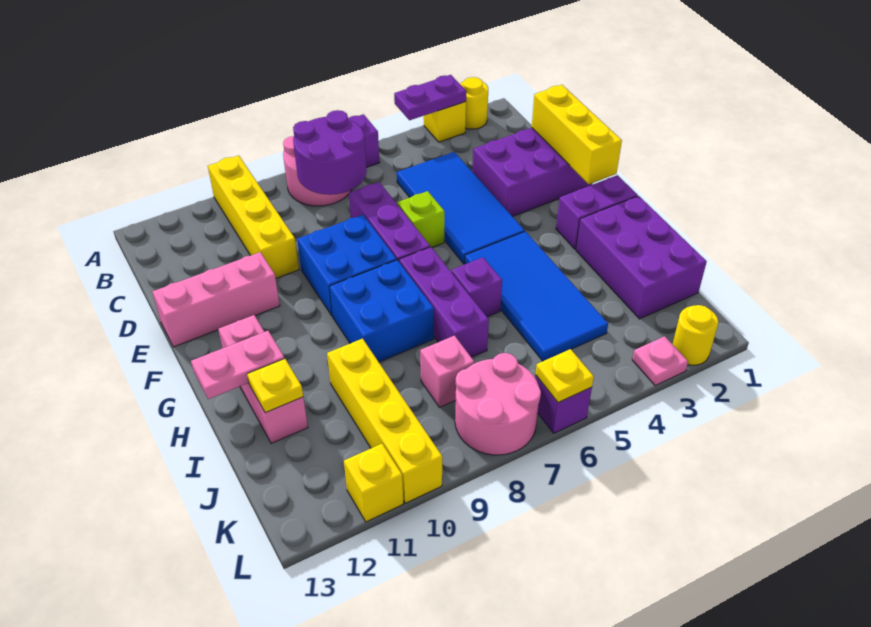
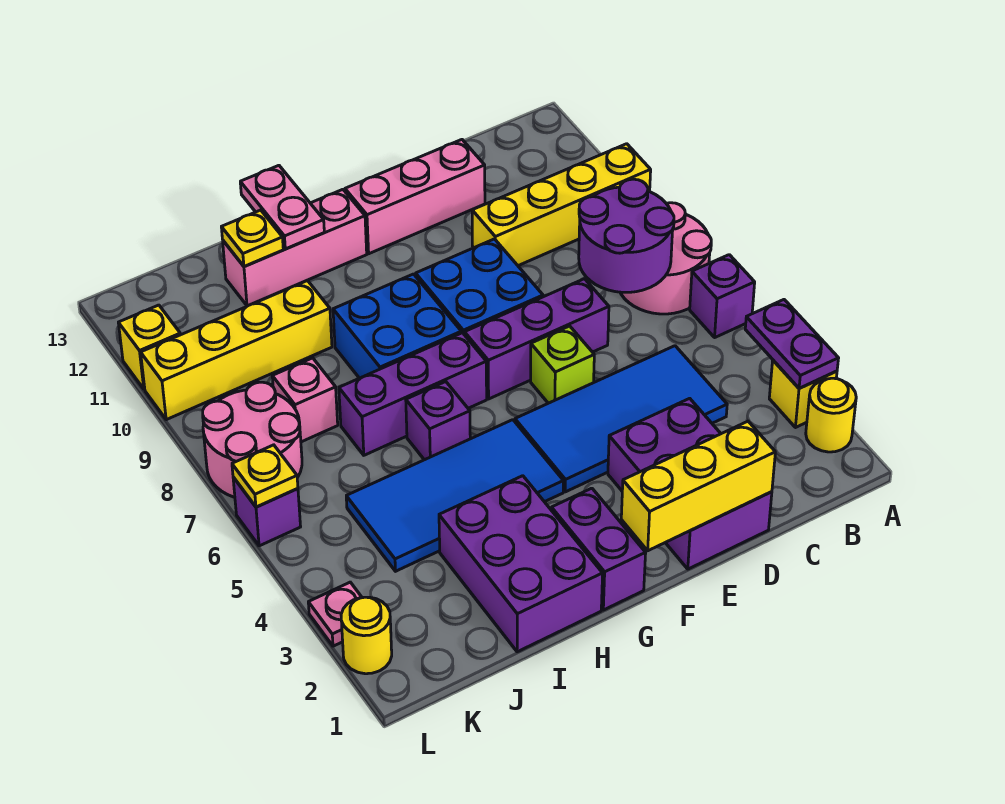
pink brick E11:E13 level 1 -> pink brick D12:F12 level 1
purple brick H1:J2 level 1 -> purple brick H1:I3 level 1

